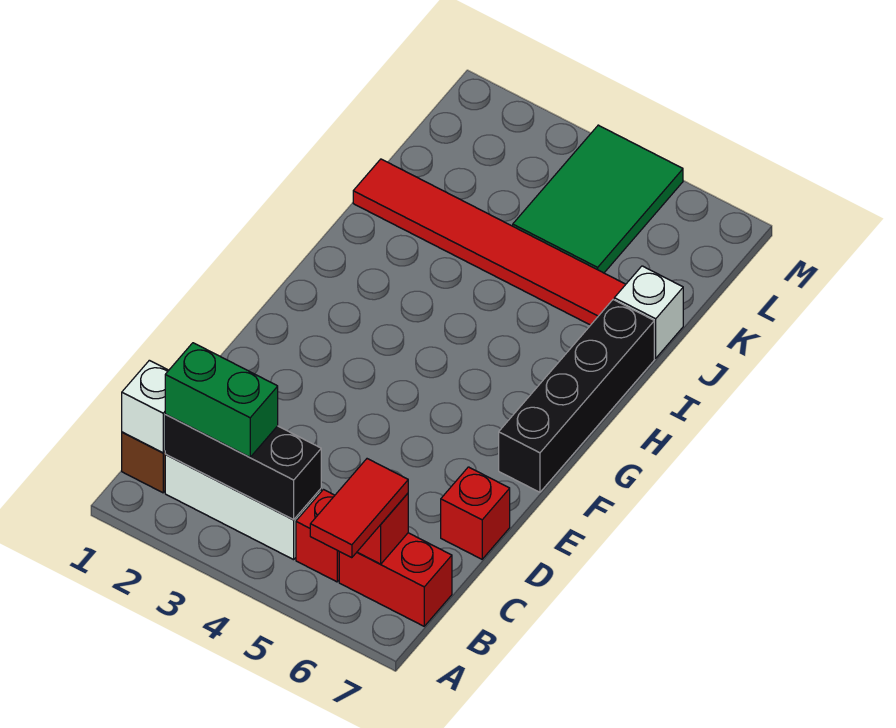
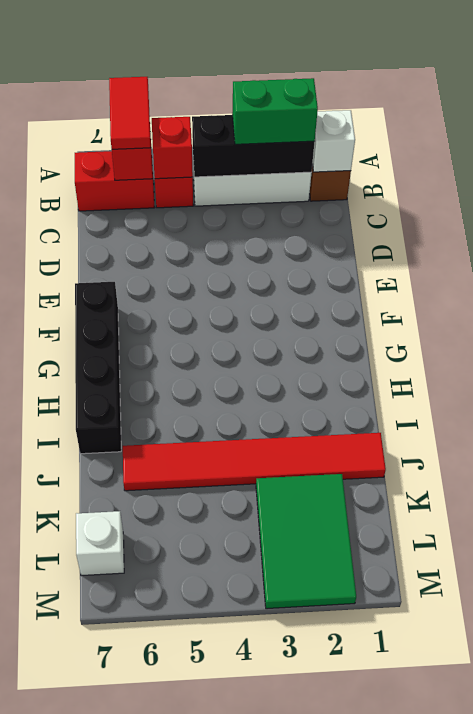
red brick D7 level 1 -> red brick B5 level 2
white brick J7 level 1 -> white brick L7 level 1
green tile K4:M5 level 1 -> green tile K2:M3 level 1

